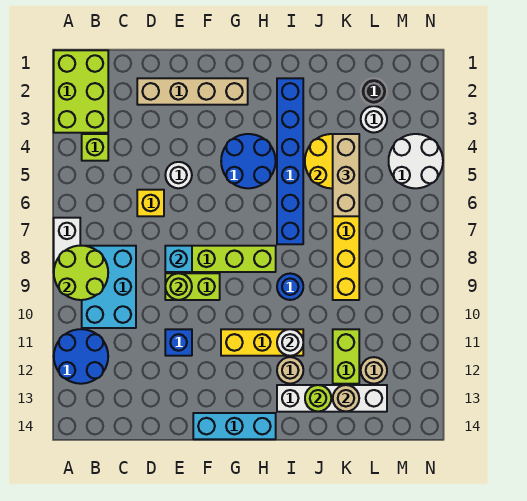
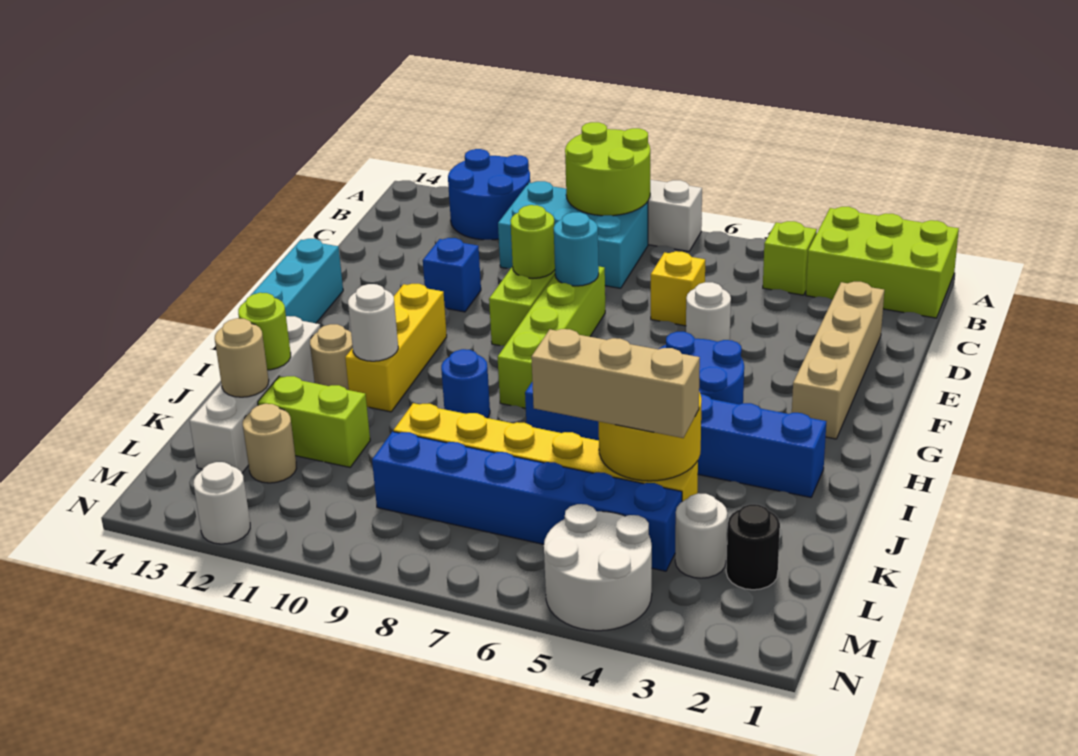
cyan brick E8 level 2 -> cyan round brick E8 level 2
none -> blue brick L4:L9 level 1
none -> white round brick N12 level 1

